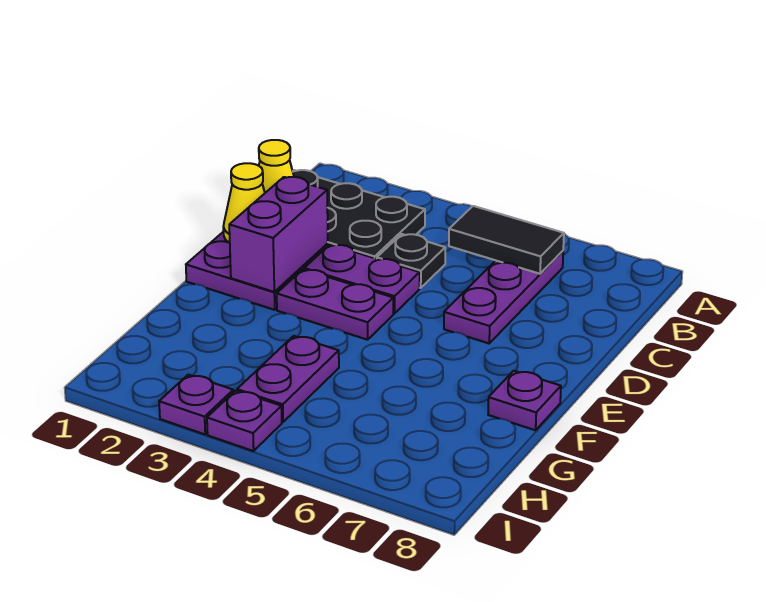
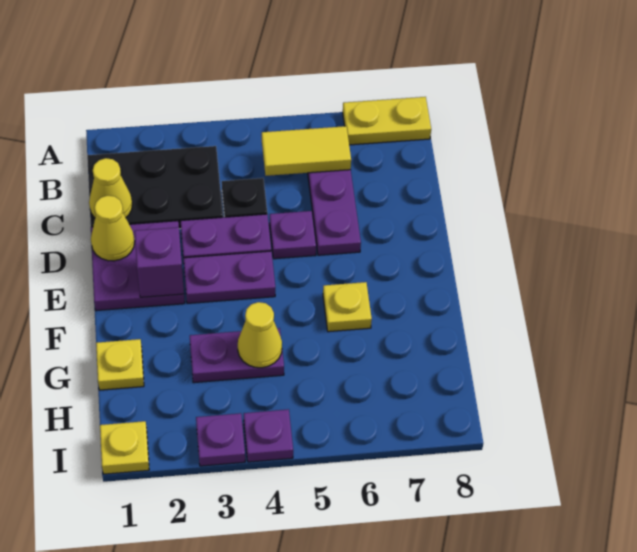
none -> yellow plate A7:A8 level 1
black tile B5:B6 level 2 -> yellow tile B5:B6 level 2
purple brick D2:E2 level 2 -> purple brick E2 level 2
none -> yellow plate F6 level 1
purple plate F8 level 1 -> purple plate D5 level 1
none -> yellow plate G1 level 1
purple plate G4:H4 level 1 -> purple plate G3:G4 level 1
none -> yellow cone G4 level 2
none -> yellow plate I1 level 1

